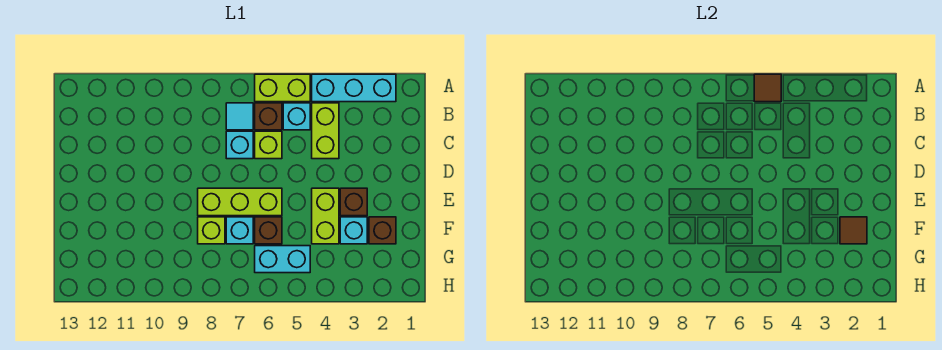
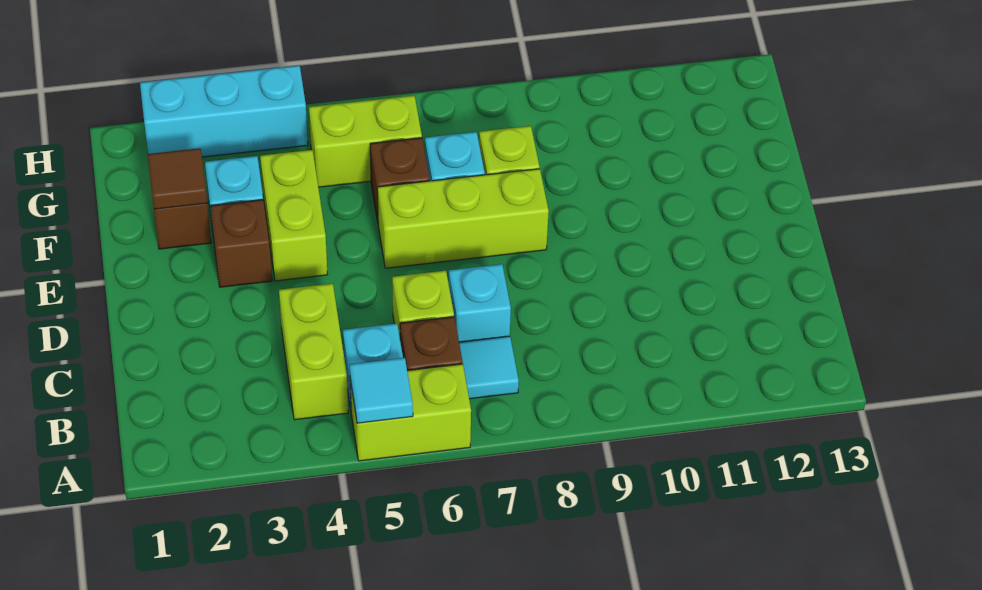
cyan brick A2:A4 level 1 -> cyan brick H2:H4 level 1
brown tile A5 level 2 -> cyan tile A5 level 2
cyan brick G5:G6 level 1 -> lime brick G5:G6 level 1

